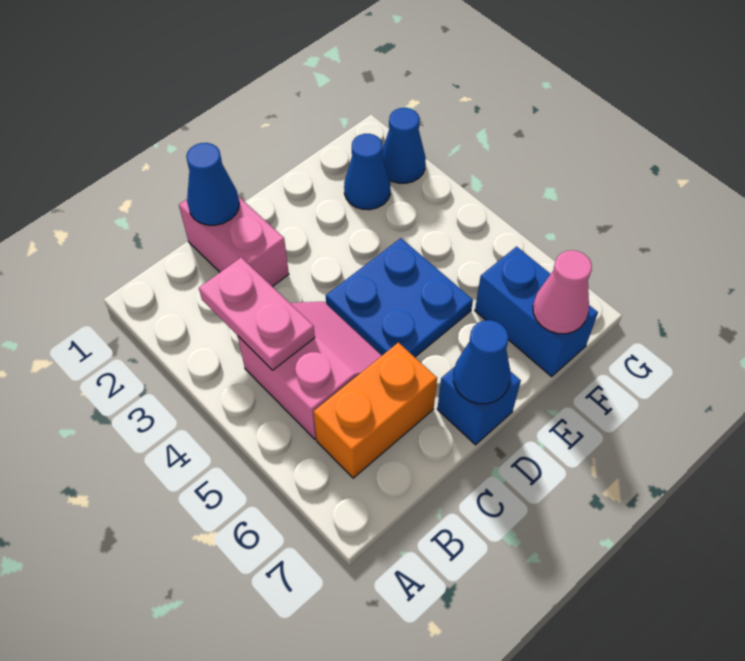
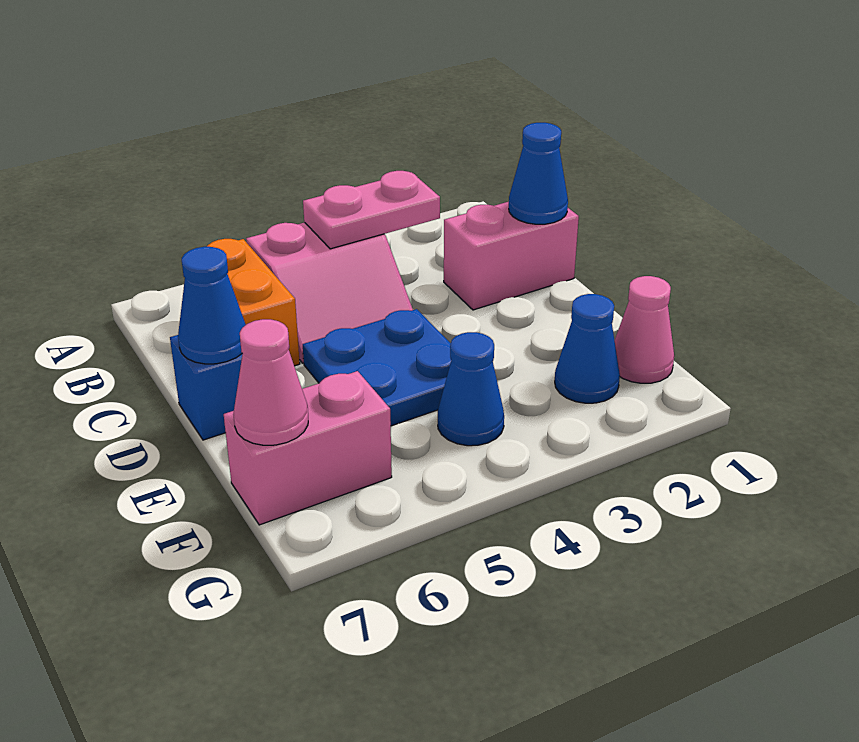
none -> pink cone F1 level 1
blue brick F6:F7 level 1 -> pink brick F6:F7 level 1
blue cone G2 level 1 -> blue cone F4 level 1

